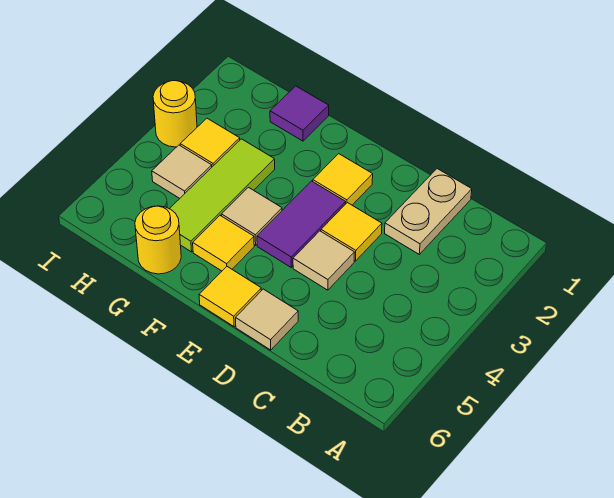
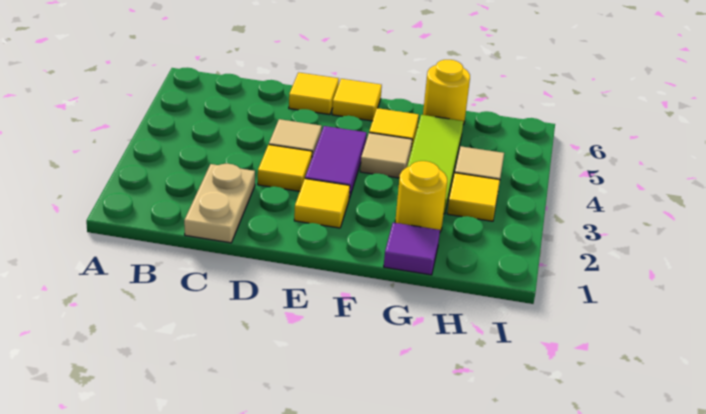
tan tile D6 level 1 -> yellow tile D6 level 1
yellow round brick I3 level 1 -> yellow round brick G2 level 1

